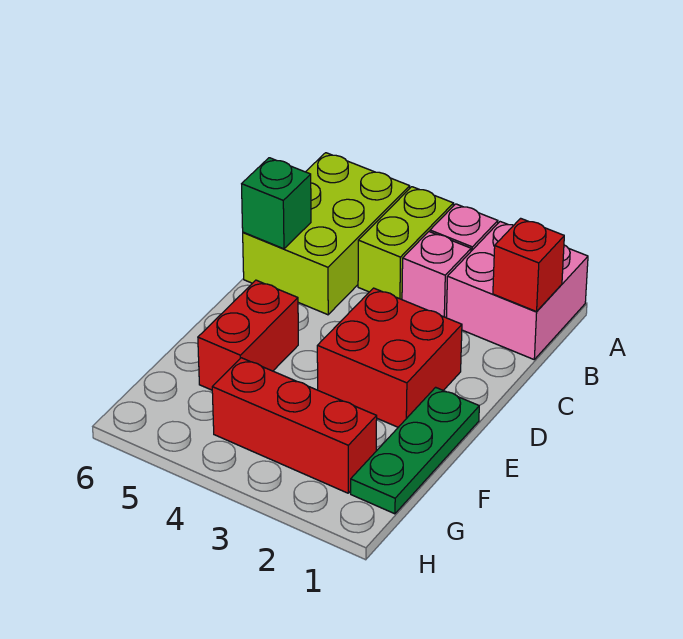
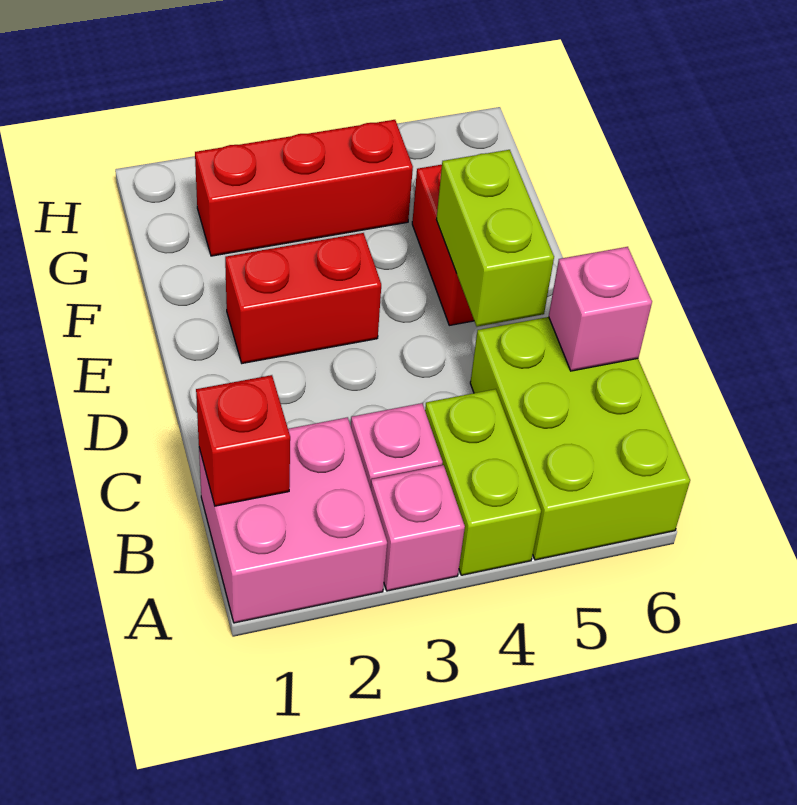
green brick C6 level 2 -> pink brick C6 level 2
red brick D2:E3 level 1 -> red brick E2:E3 level 1
none -> lime brick D5:E5 level 2
green plate E1:G1 level 1 -> none

